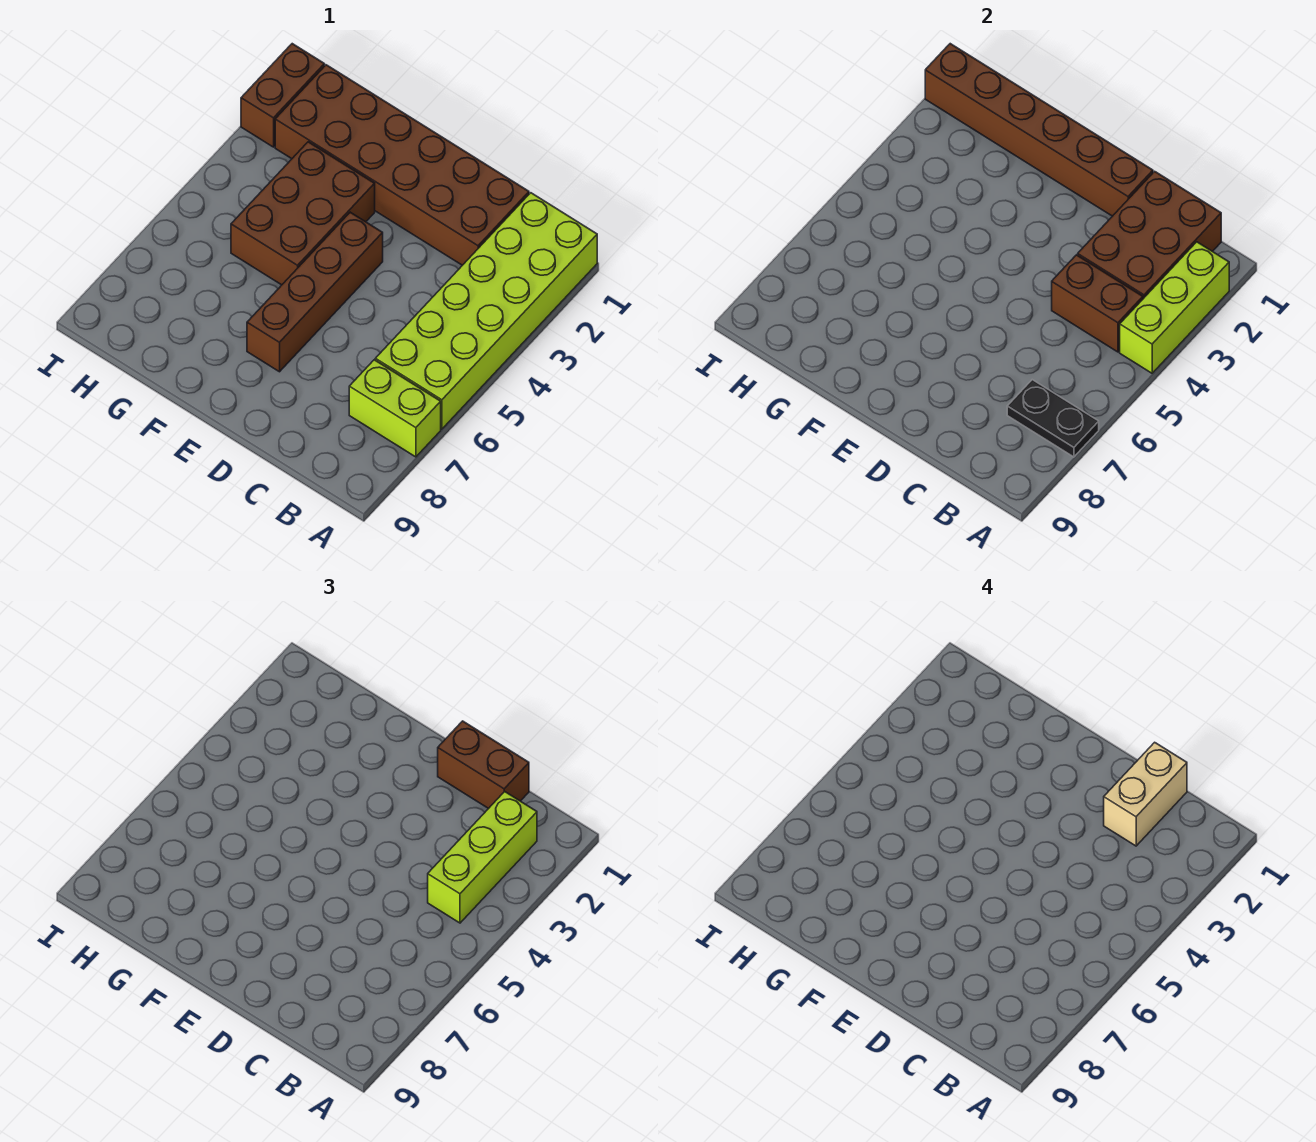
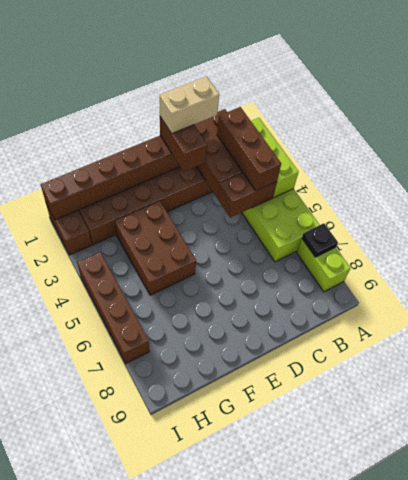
lime brick A7:B7 level 1 -> lime brick A7:A8 level 1
black plate A7:B7 level 2 -> black plate A7 level 2
lime brick B2:B4 level 3 -> brown brick B2:B4 level 3
brown brick C1:D1 level 3 -> brown brick D1:D2 level 3
tan brick C1:C2 level 4 -> tan brick C1:D1 level 4
brown brick E4:E7 level 1 -> brown brick I4:I7 level 1

